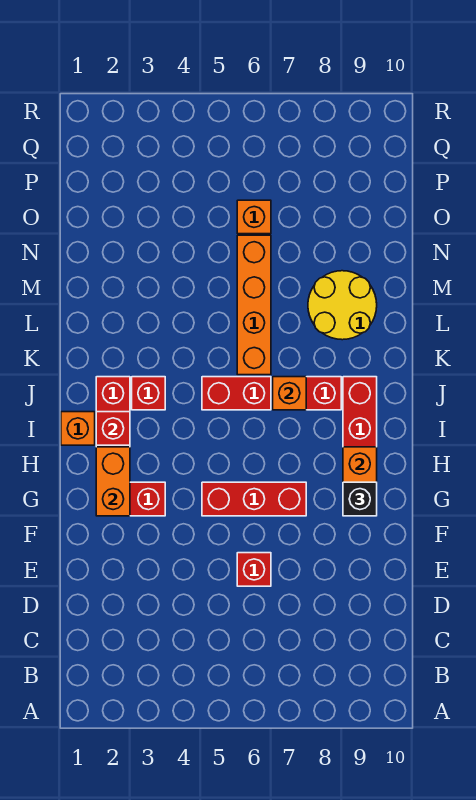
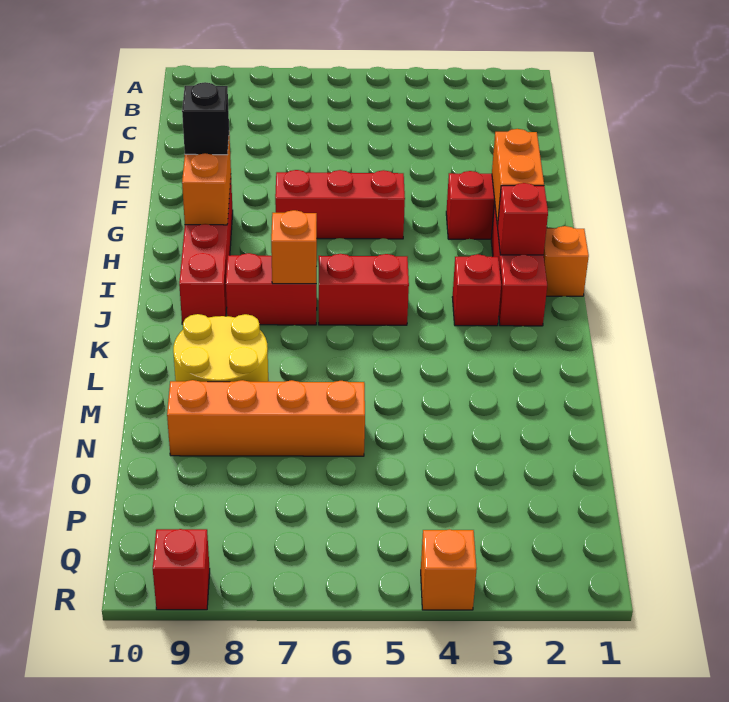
red brick E6 level 1 -> red brick R9 level 1
orange brick K6:N6 level 1 -> orange brick N6:N9 level 1
orange brick O6 level 1 -> orange brick R4 level 1

